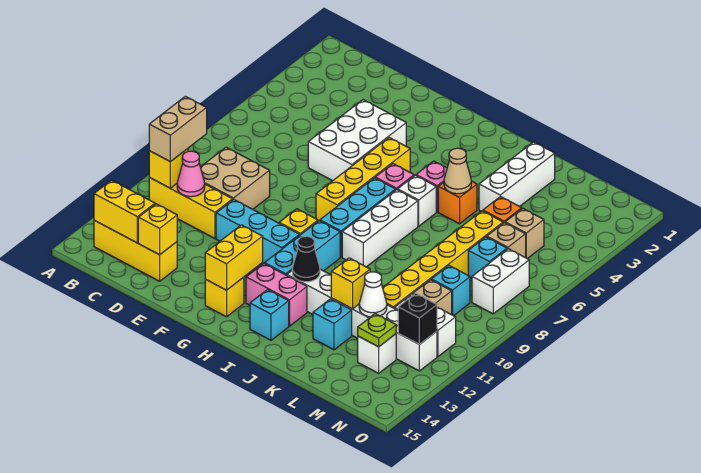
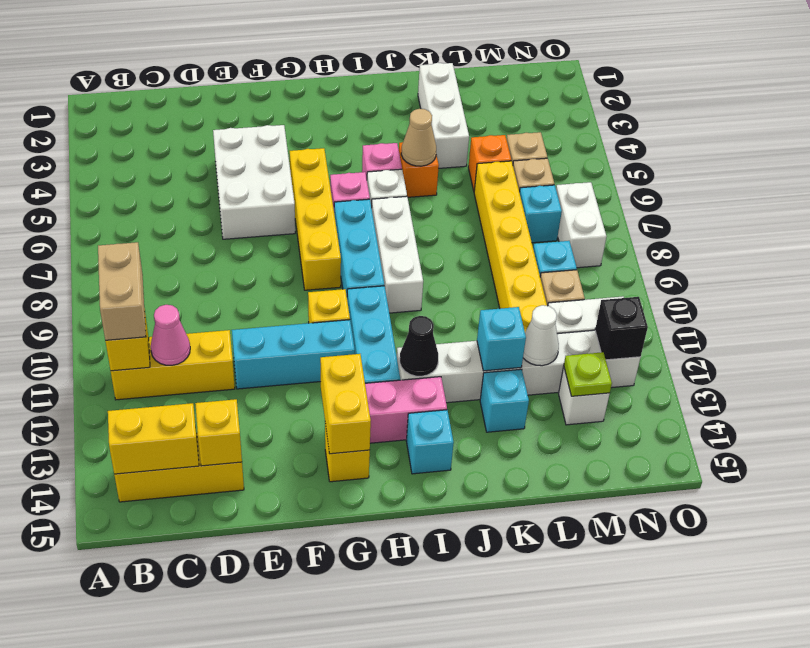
tan brick C9:D10 level 1 -> none
yellow brick K12 level 2 -> cyan brick K12 level 2

